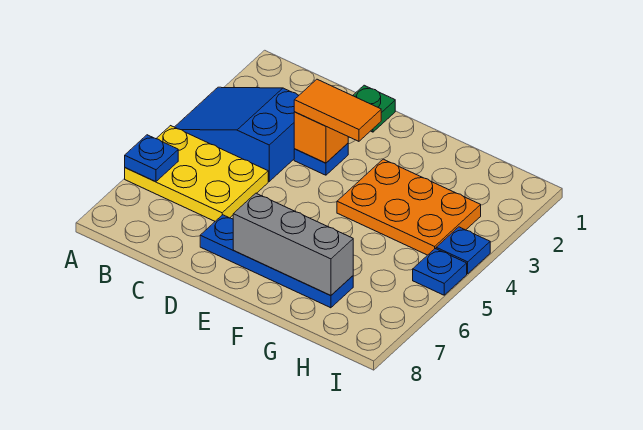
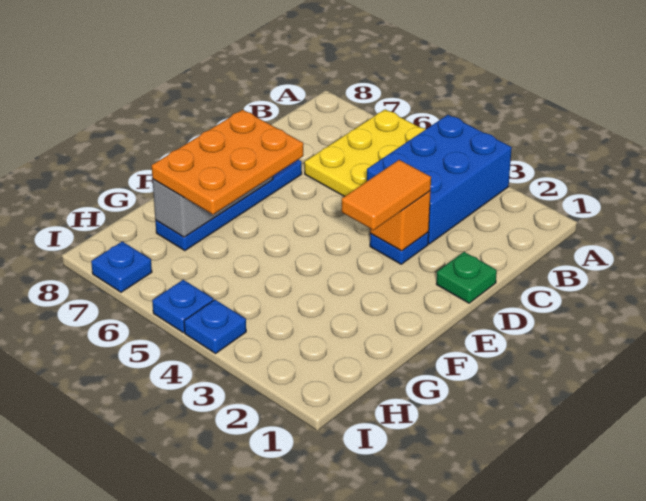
blue slope A3:C4 level 1 top C -> blue brick A3:C4 level 1
blue plate A6 level 2 -> blue plate I7 level 1
orange plate F3:H4 level 1 -> orange plate E6:G7 level 3

